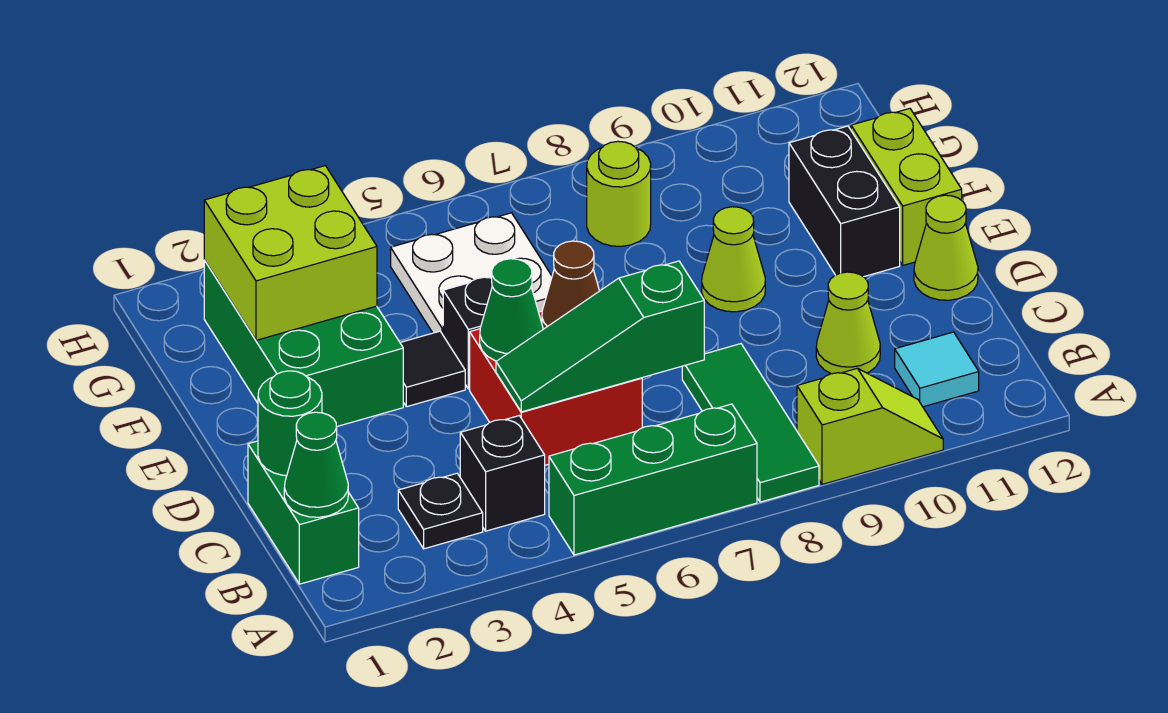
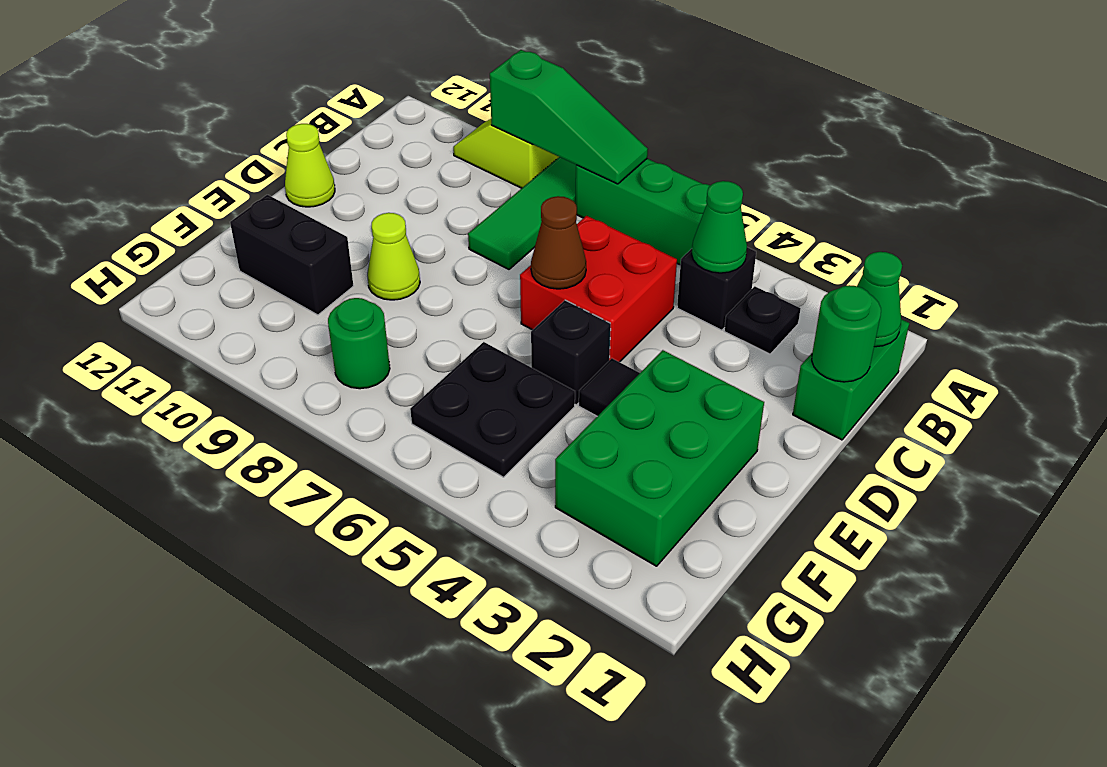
cyan tile B11 level 1 -> none
green slope C5:C7 level 2 top 7 -> green slope A7:A9 level 2 top 9
lime cone C10 level 1 -> none
green cone D5 level 2 -> green cone B4 level 2
black brick E11:F11 level 1 -> black brick F10:F11 level 1
lime brick E12:F12 level 1 -> none
lime brick F2:G3 level 2 -> none
white plate F5:G6 level 1 -> black plate F5:G6 level 1
lime round brick G8 level 1 -> green round brick G8 level 1

